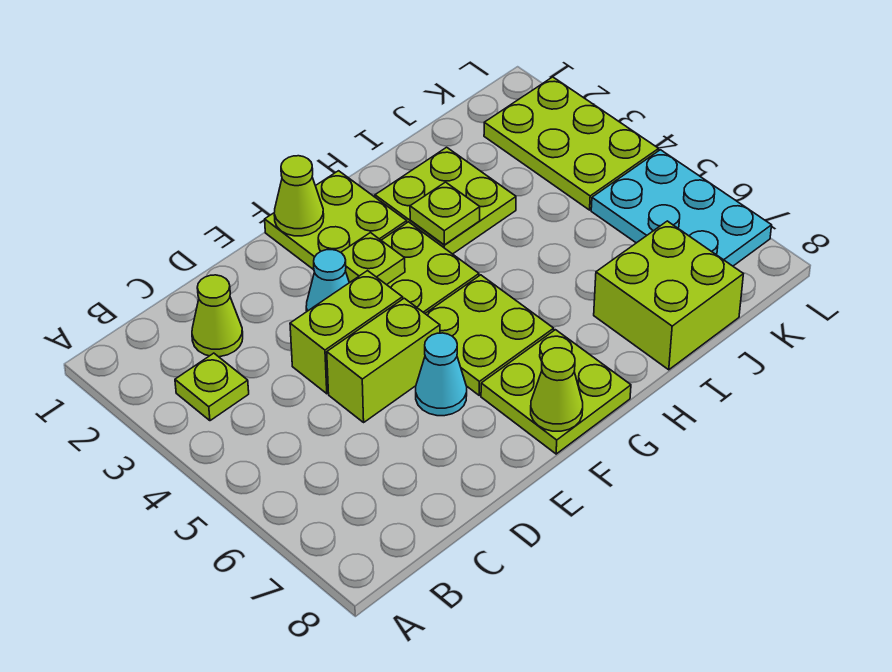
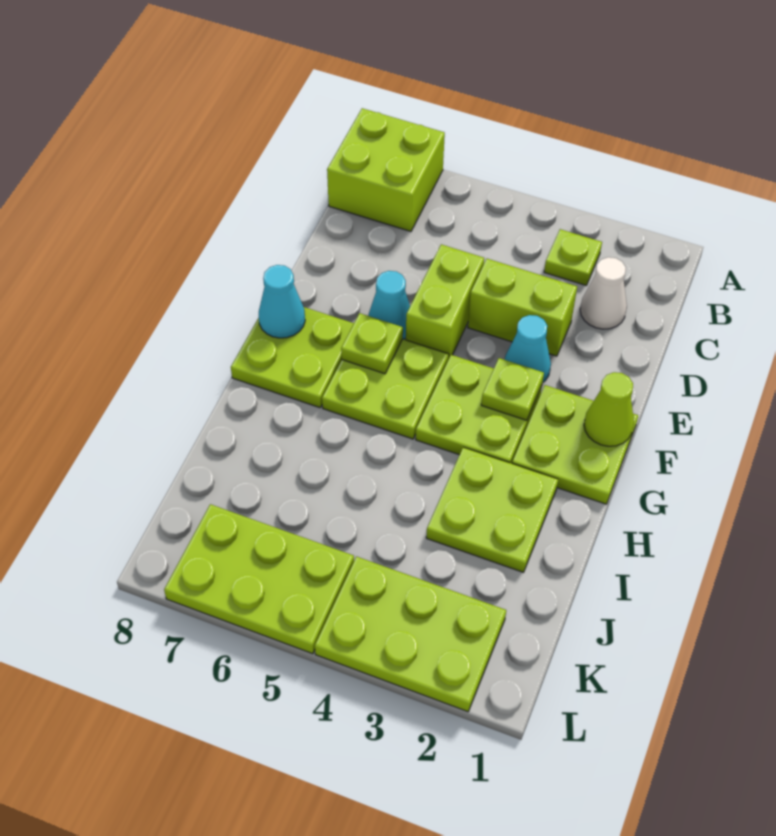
lime cone C2 level 1 -> white cone C2 level 1
lime brick D4:E4 level 1 -> lime brick D3:D4 level 1
lime cone F8 level 2 -> cyan cone F8 level 2
lime plate H3 level 2 -> lime plate F6 level 2
lime brick I7:J8 level 1 -> lime brick A7:B8 level 1
cyan plate K5:L7 level 1 -> lime plate K5:L7 level 1

